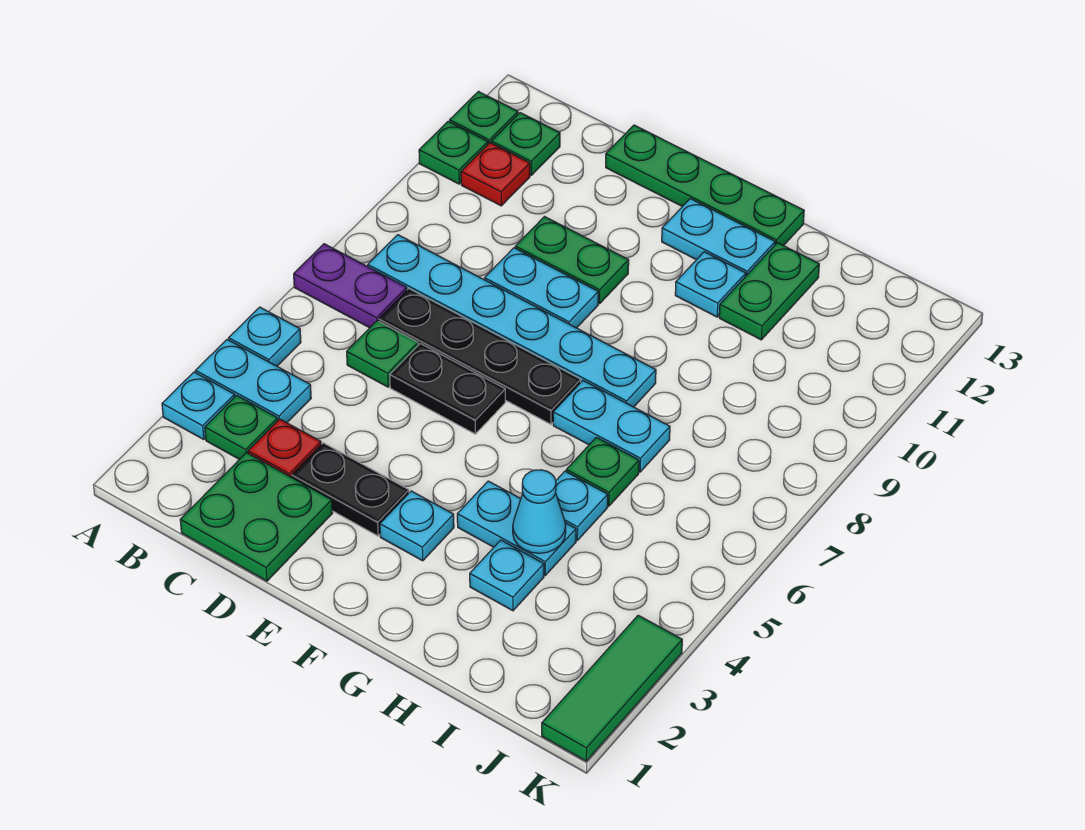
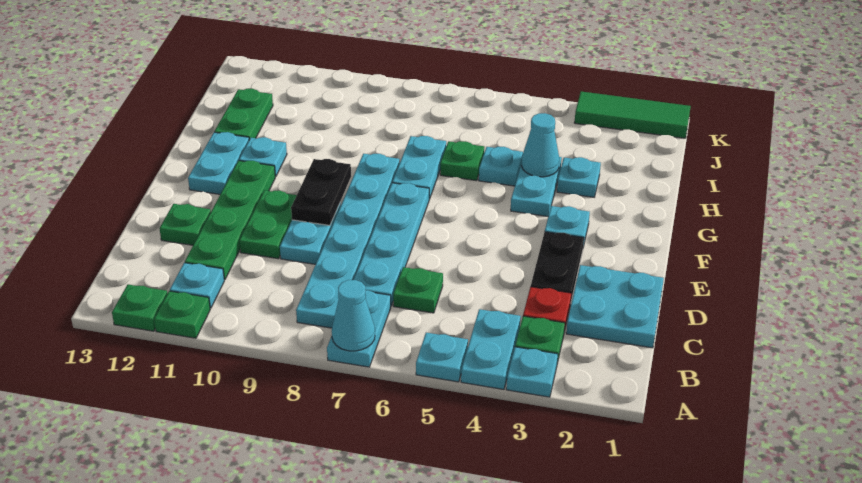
purple plate A7:B7 level 1 -> cyan plate A7:B7 level 1
none -> cyan cone A7 level 2
red plate B11 level 1 -> cyan plate B11 level 1
green plate B12 level 1 -> green plate D12 level 1
green plate C1:D2 level 1 -> cyan plate C1:D2 level 1
black plate C7:F7 level 1 -> cyan plate C7:F7 level 1
black plate D6:E6 level 1 -> black plate E9:F9 level 2
green plate D13:G13 level 1 -> green plate C11:F11 level 1
green plate H11:H12 level 1 -> green plate H12:I12 level 1

